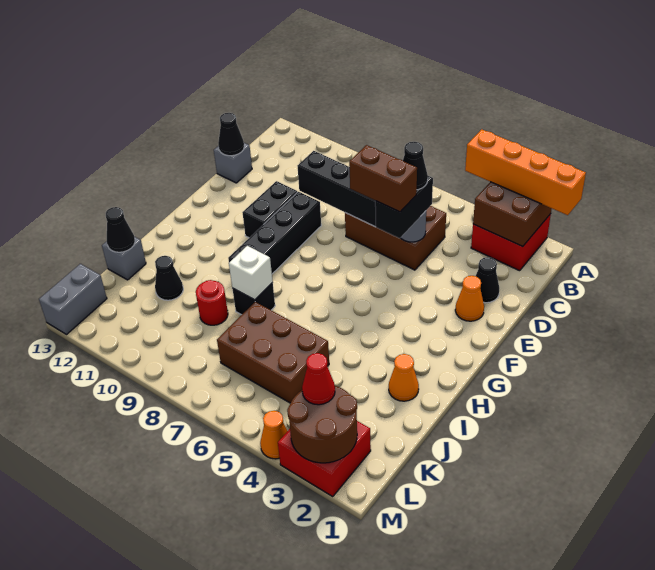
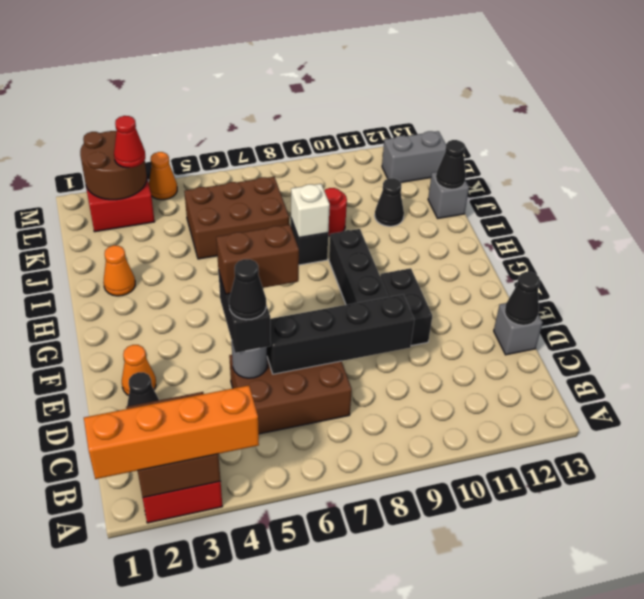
grey brick L13:M13 level 1 -> grey brick L12:L13 level 1

